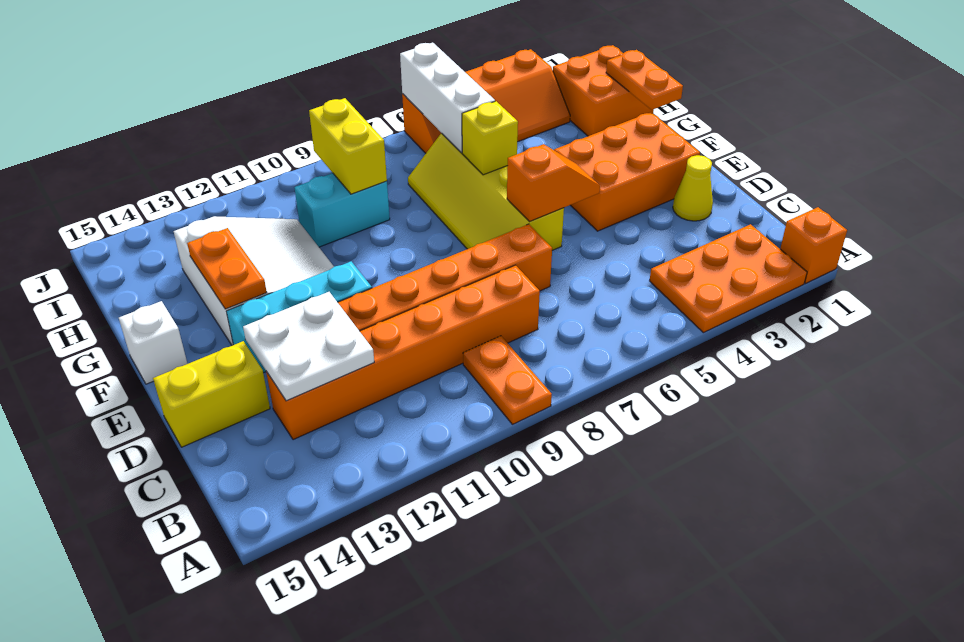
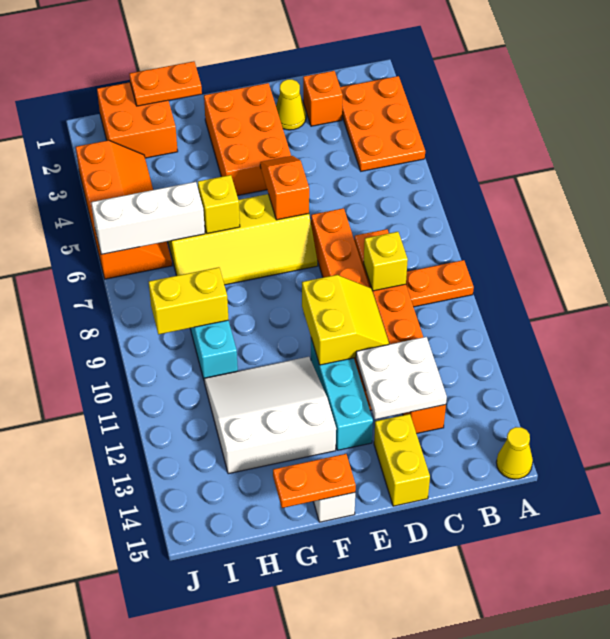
orange brick A1 level 1 -> orange brick C2 level 1
none -> yellow cone A15 level 1
none -> yellow brick C9 level 2
none -> yellow slope D10:E11 level 2 top E
orange plate F13:G13 level 2 -> orange plate F15:G15 level 2

